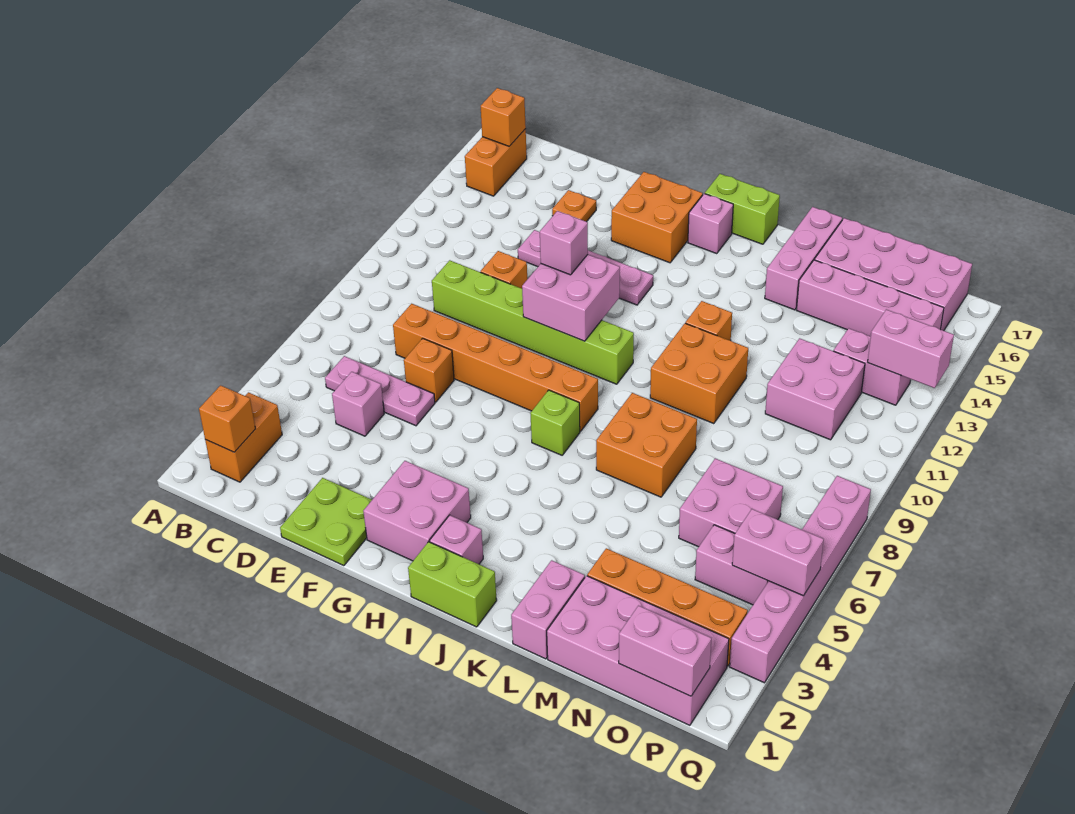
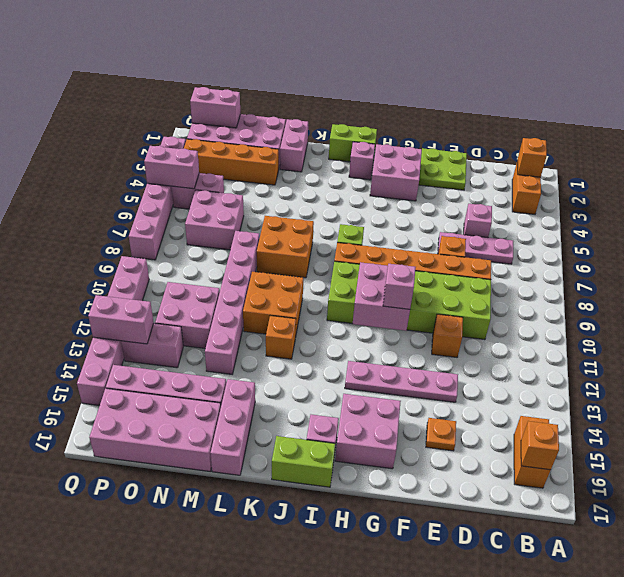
lime brick D10:I10 level 1 -> lime brick D9:I10 level 1
orange brick G15:H16 level 1 -> pink brick G15:H16 level 1
none -> pink brick M8:M13 level 1
none -> pink brick Q10:Q15 level 1

